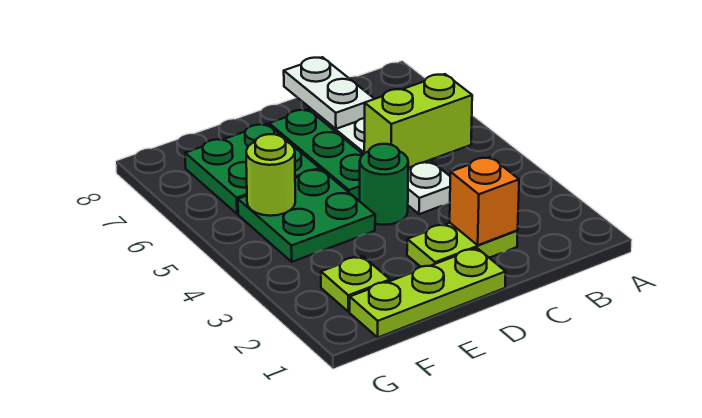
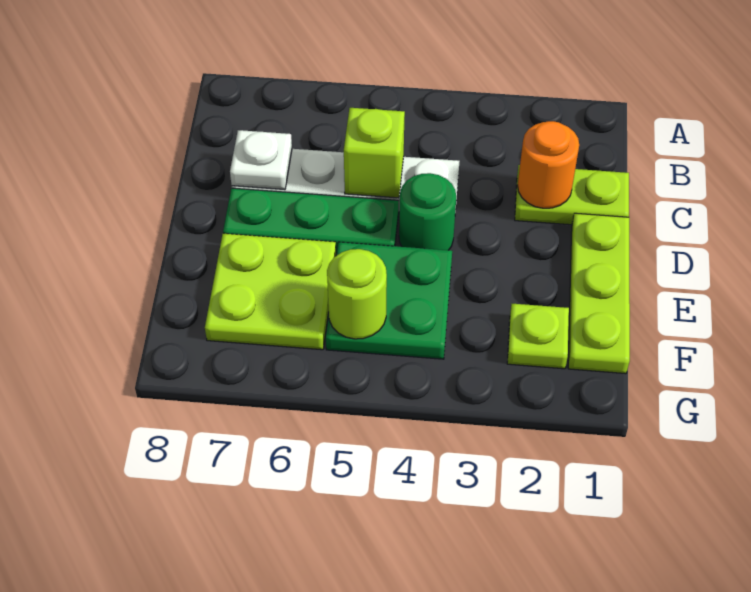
lime brick B5:C5 level 2 -> lime brick C5 level 2
lime plate C2:D2 level 1 -> lime plate C1:C2 level 1
orange brick C2 level 2 -> orange round brick C2 level 2
white plate C7:C8 level 2 -> white plate C7 level 2
green plate E6:F7 level 1 -> lime plate E6:F7 level 1

